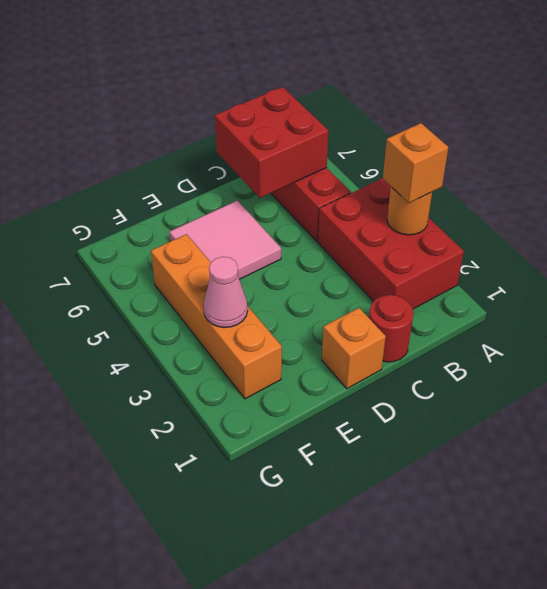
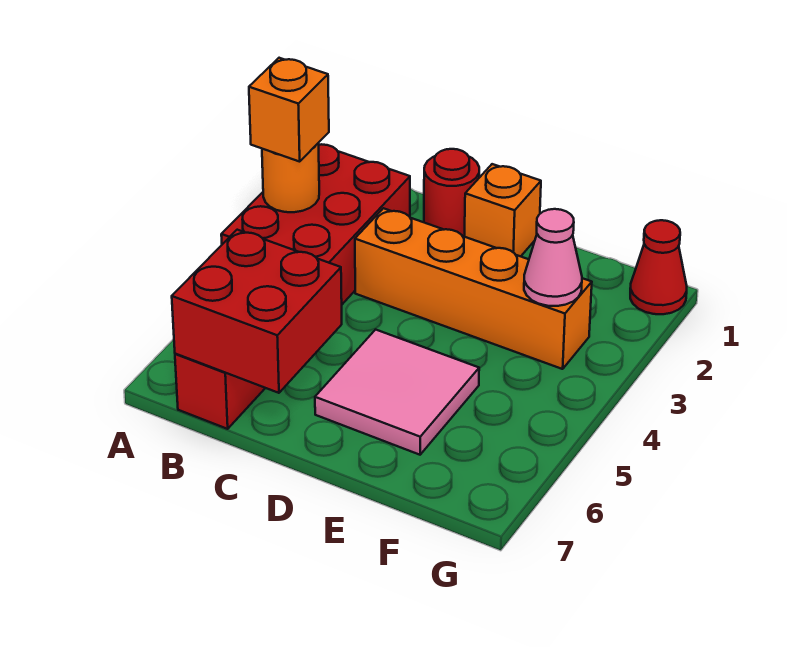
orange brick F2:F5 level 1 -> orange brick C3:F3 level 1
none -> red cone G1 level 1

